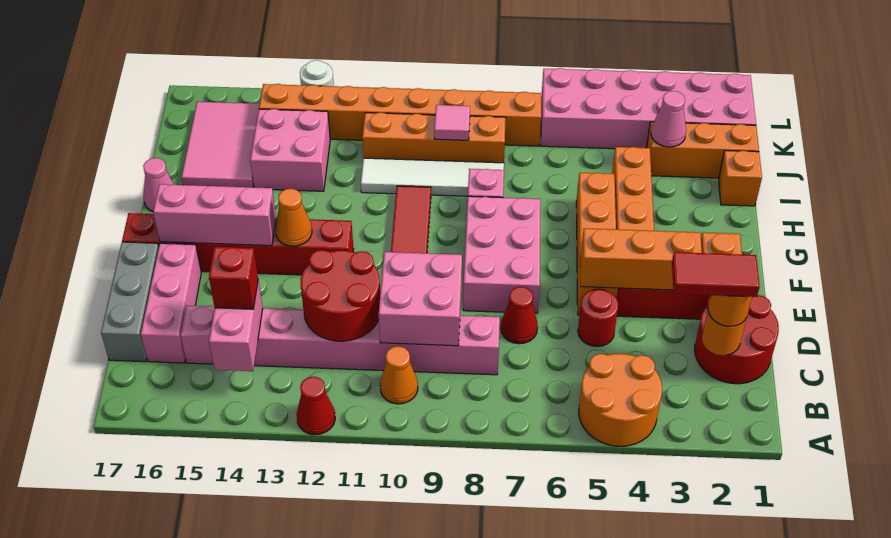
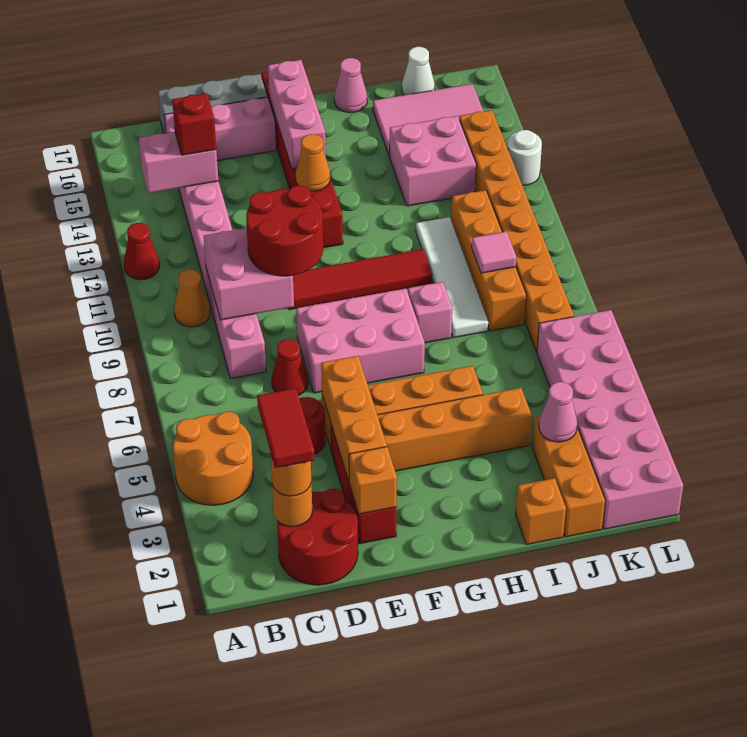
red round brick C11:D12 level 2 -> red round brick D9:E10 level 3
none -> white cone J17 level 1

